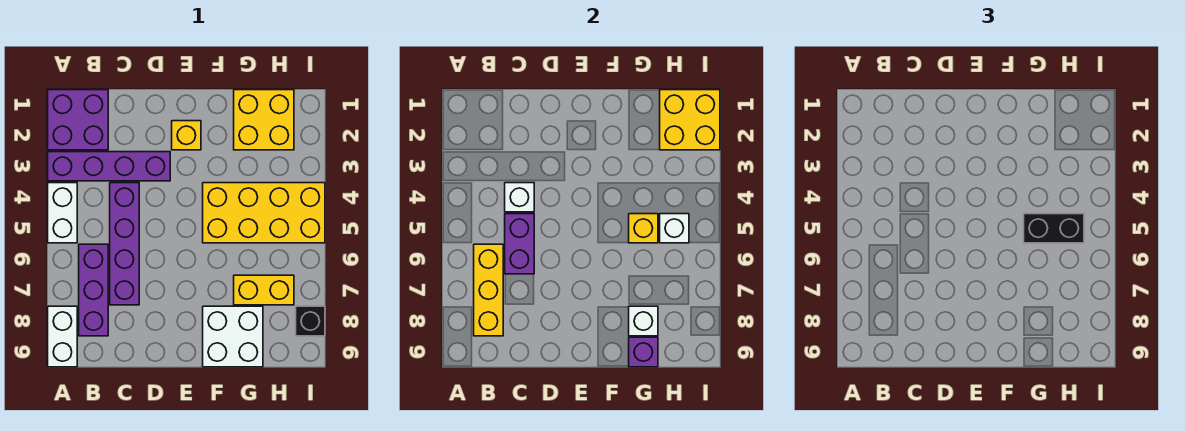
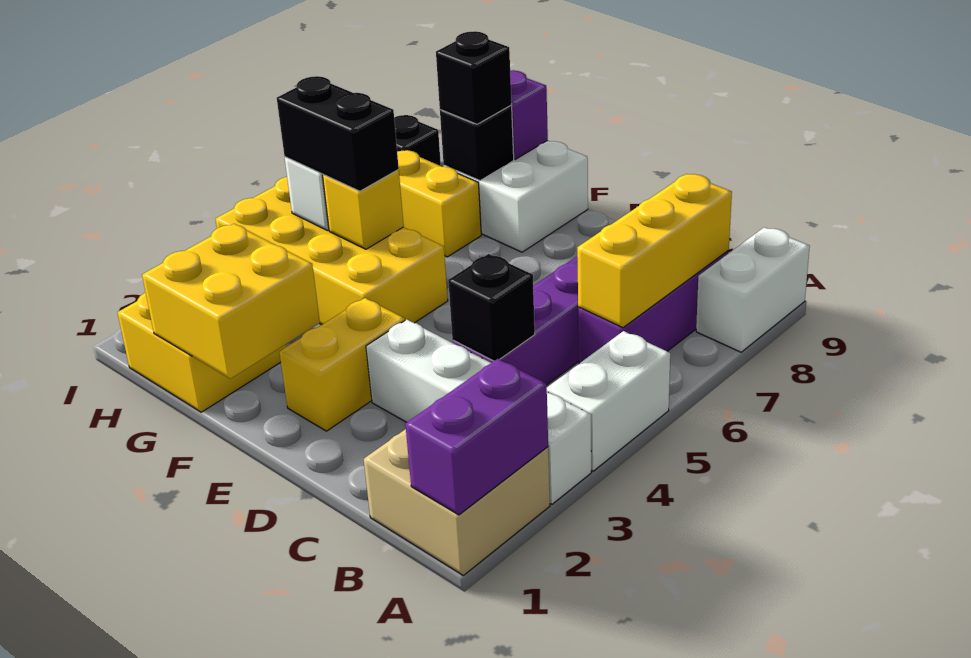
purple brick A1:B2 level 1 -> tan brick A1:B2 level 1
purple brick A3:D3 level 1 -> white brick A3:D3 level 1
white brick C4 level 2 -> black brick C4 level 2
purple brick C5:C6 level 2 -> purple brick A1:A2 level 2
yellow brick E2 level 1 -> yellow brick E2:E3 level 1
white brick G8 level 2 -> black brick G8 level 2
none -> black brick G8 level 3
yellow brick H1:I2 level 2 -> yellow brick F1:G2 level 2

